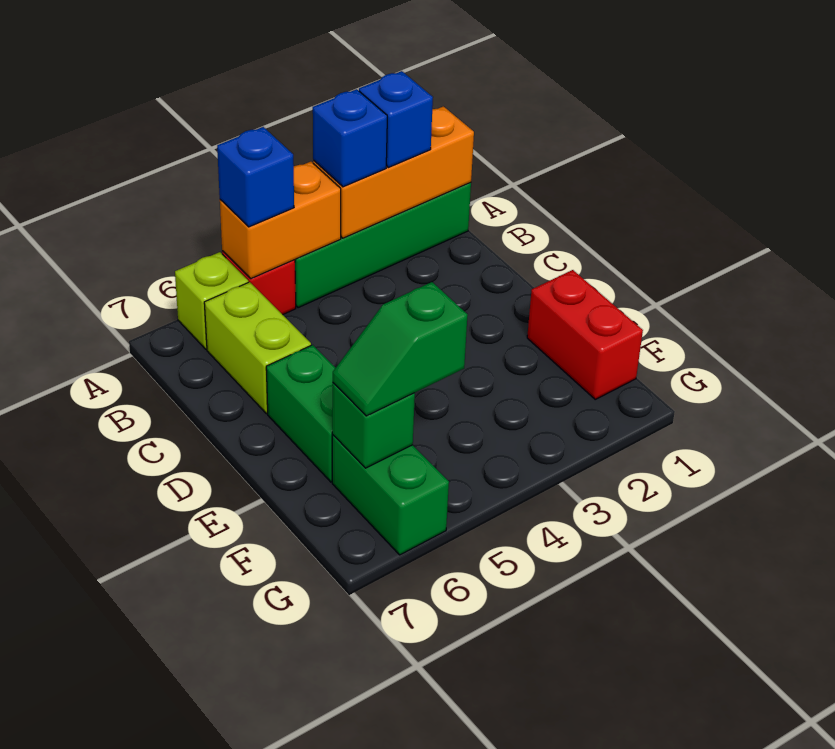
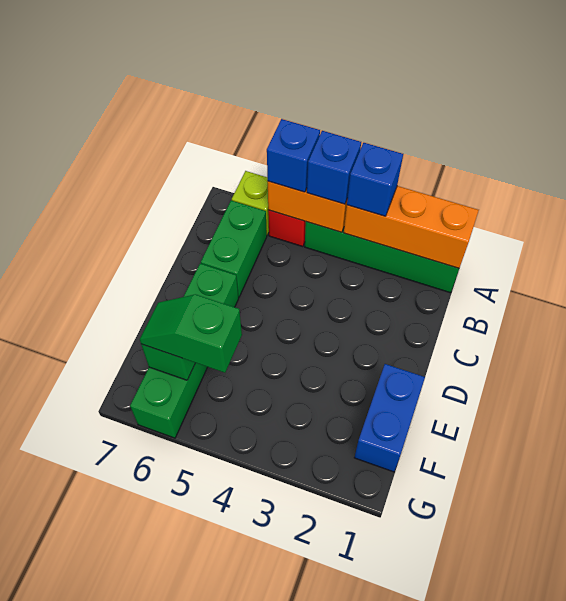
blue brick A2 level 3 -> blue brick A4 level 3
lime brick B6:C6 level 1 -> green brick B6:C6 level 1
red brick E1:F1 level 1 -> blue brick E1:F1 level 1

